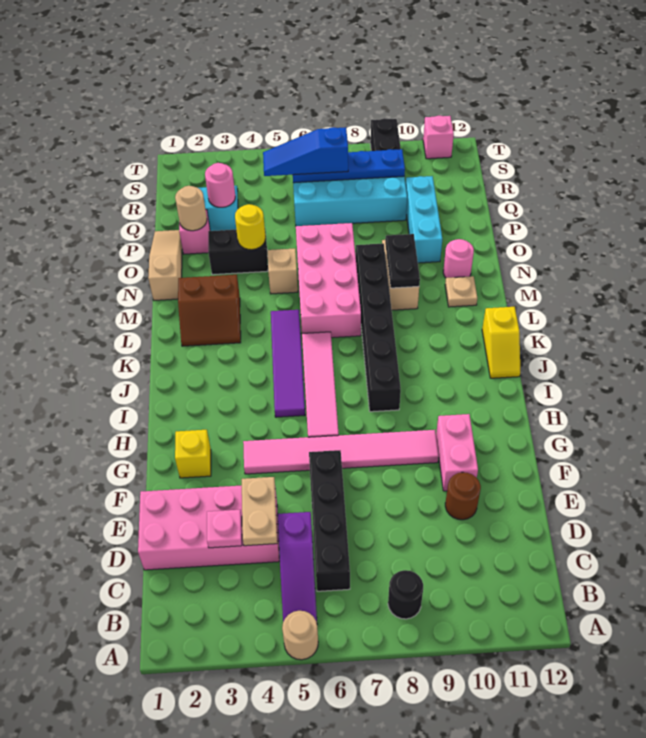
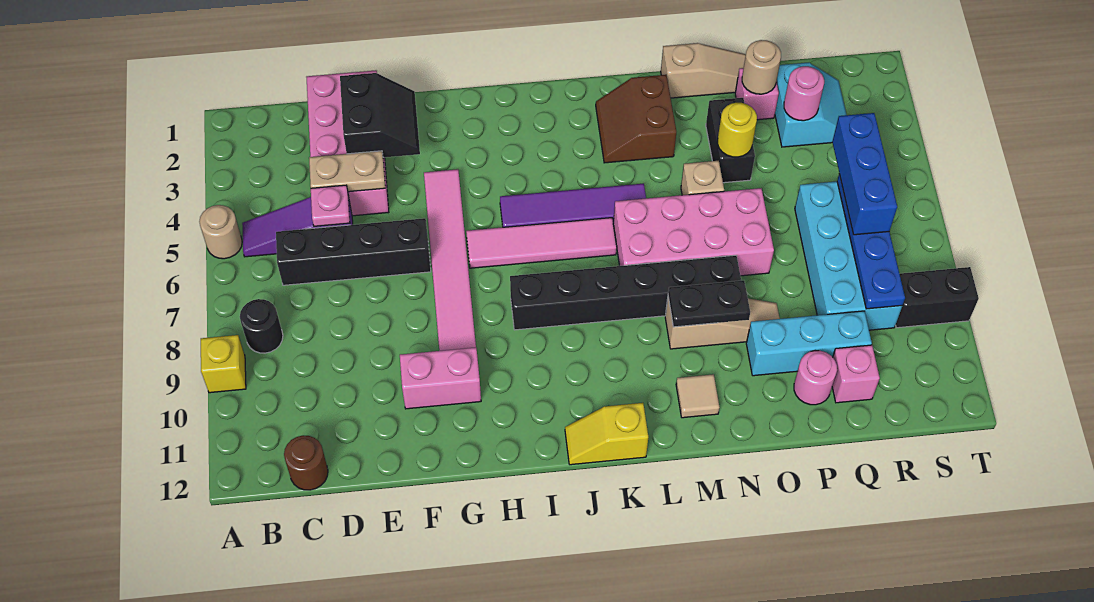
pink plate D3 level 2 -> pink plate D5 level 2
none -> black slope E2:F3 level 2 top E
brown round brick E10 level 1 -> brown round brick C12 level 1
yellow brick G2 level 1 -> yellow brick A9 level 1
tan plate M11 level 1 -> tan tile M11 level 1
pink round brick N11 level 1 -> pink round brick P11 level 1
blue slope R5:R7 level 3 top 7 -> blue brick R5:R7 level 3
pink brick T11 level 1 -> pink brick Q11 level 1

